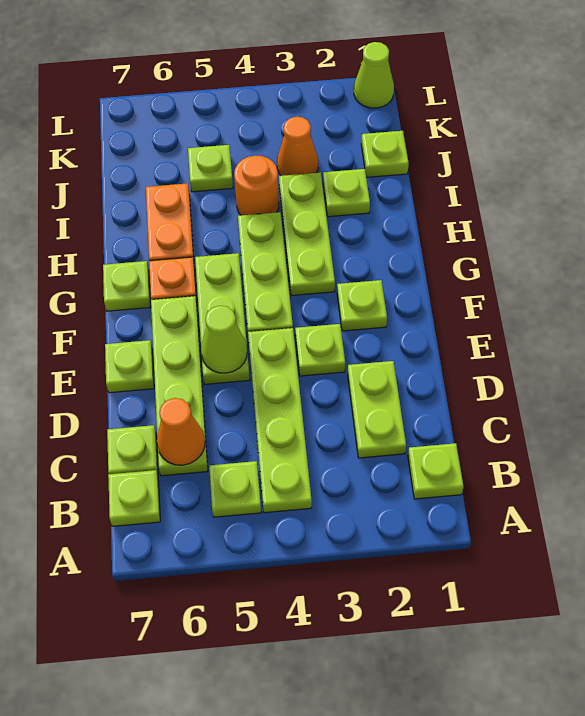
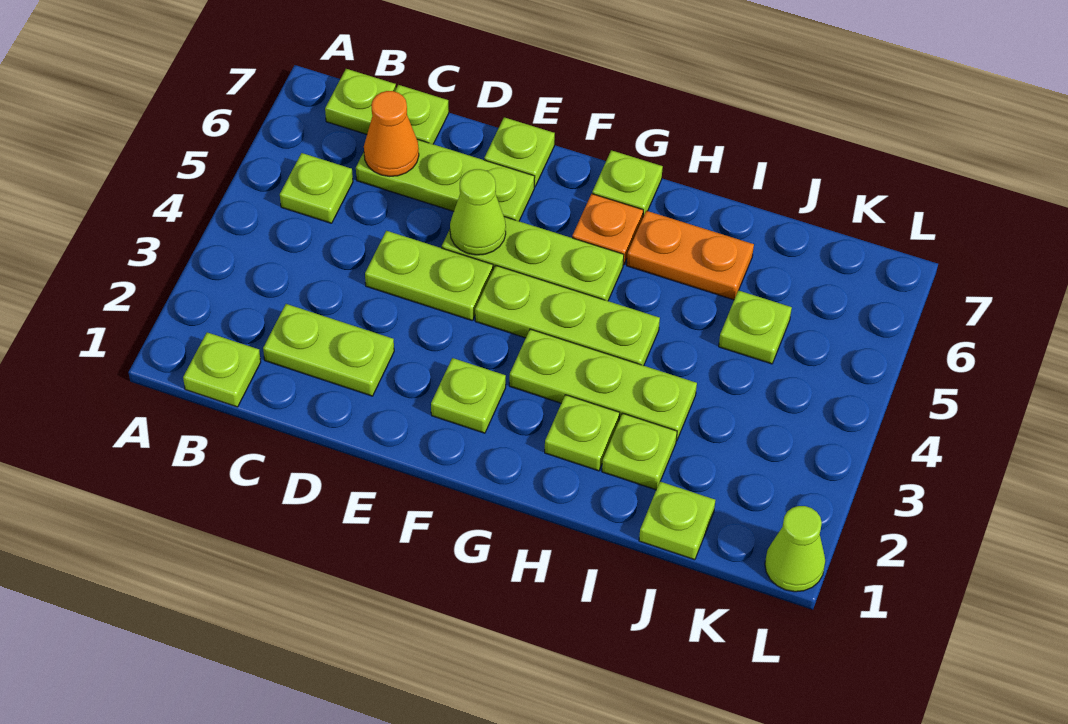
lime plate B4:E4 level 1 -> lime plate D4:E4 level 1
lime plate C6:F6 level 1 -> lime plate C6:E6 level 1
lime plate E3 level 1 -> lime plate H2 level 1
orange round brick I4 level 1 -> none
orange cone J3 level 1 -> none

